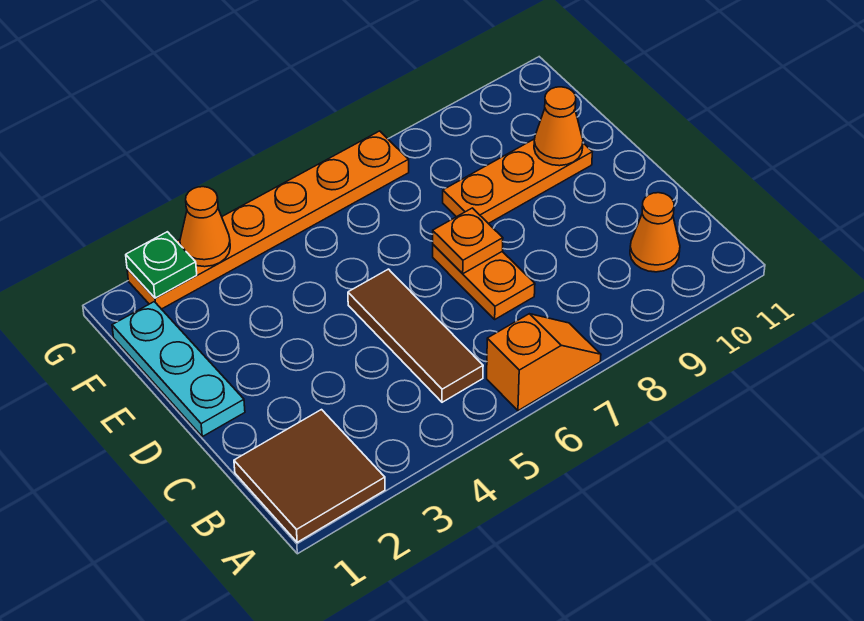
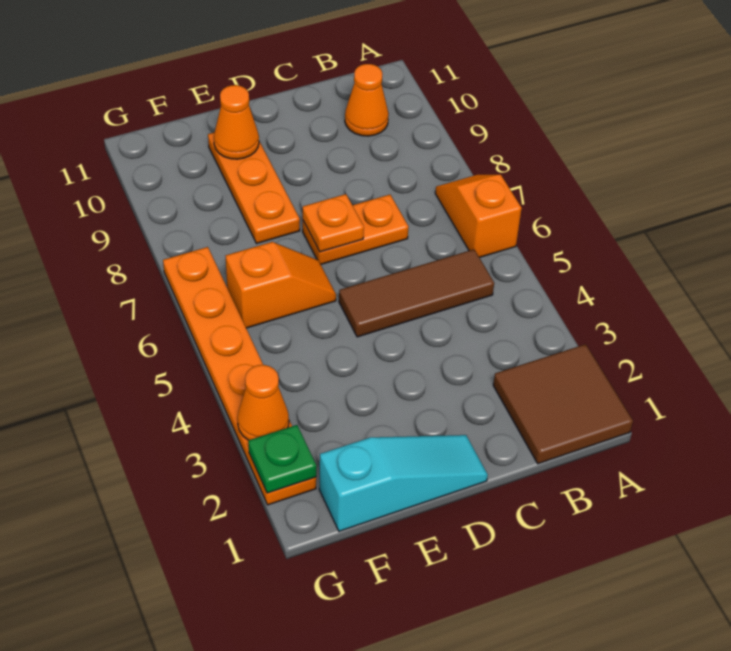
cyan plate D1:F1 level 1 -> cyan slope D1:F1 level 1 top F
none -> orange slope E6:F6 level 1 top F

